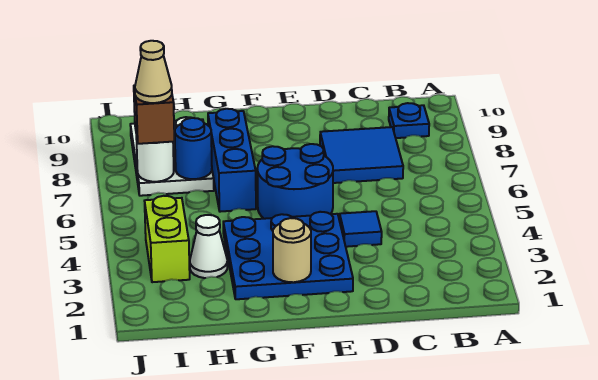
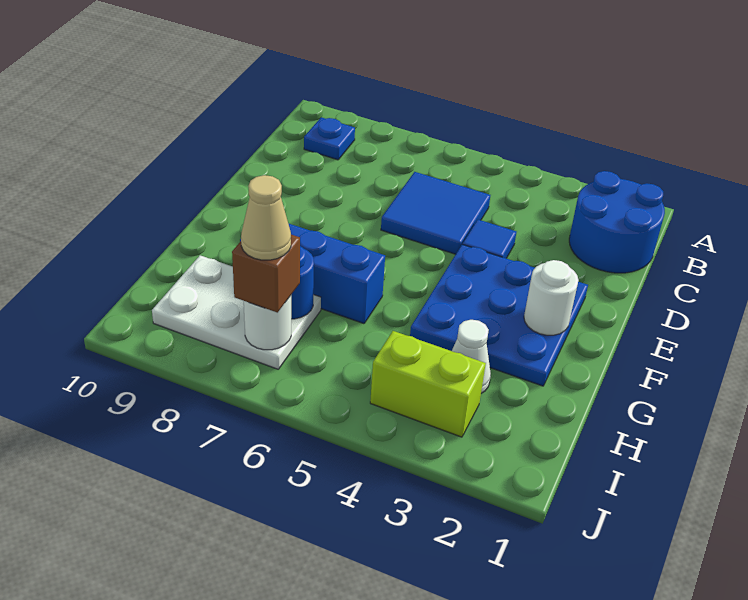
blue tile C7:D8 level 1 -> blue tile C5:D6 level 1
blue round brick E5:F6 level 1 -> blue round brick B1:C2 level 1
tan round brick F2 level 2 -> white round brick F2 level 2

